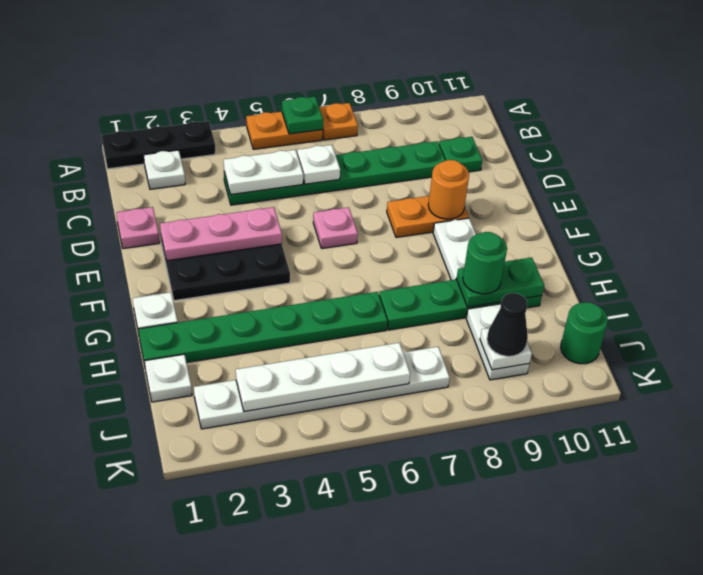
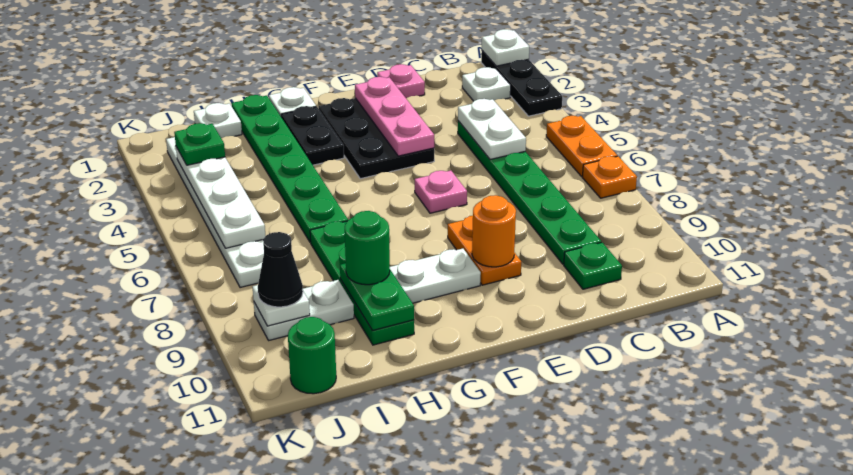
green plate A6 level 2 -> green plate J3 level 3
white plate C6 level 2 -> white plate A1 level 2
none -> black plate G2:G3 level 1

